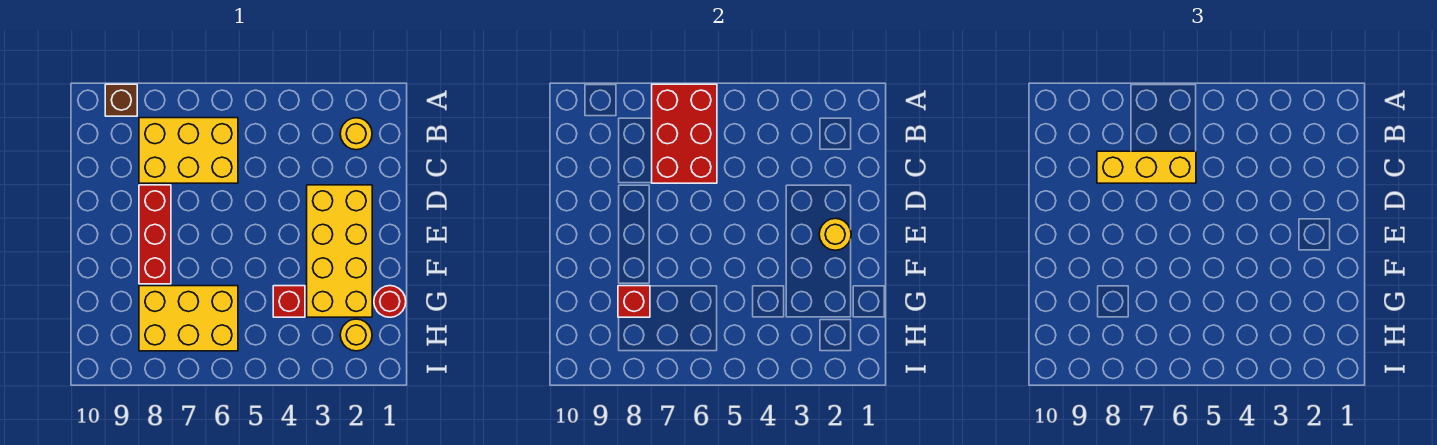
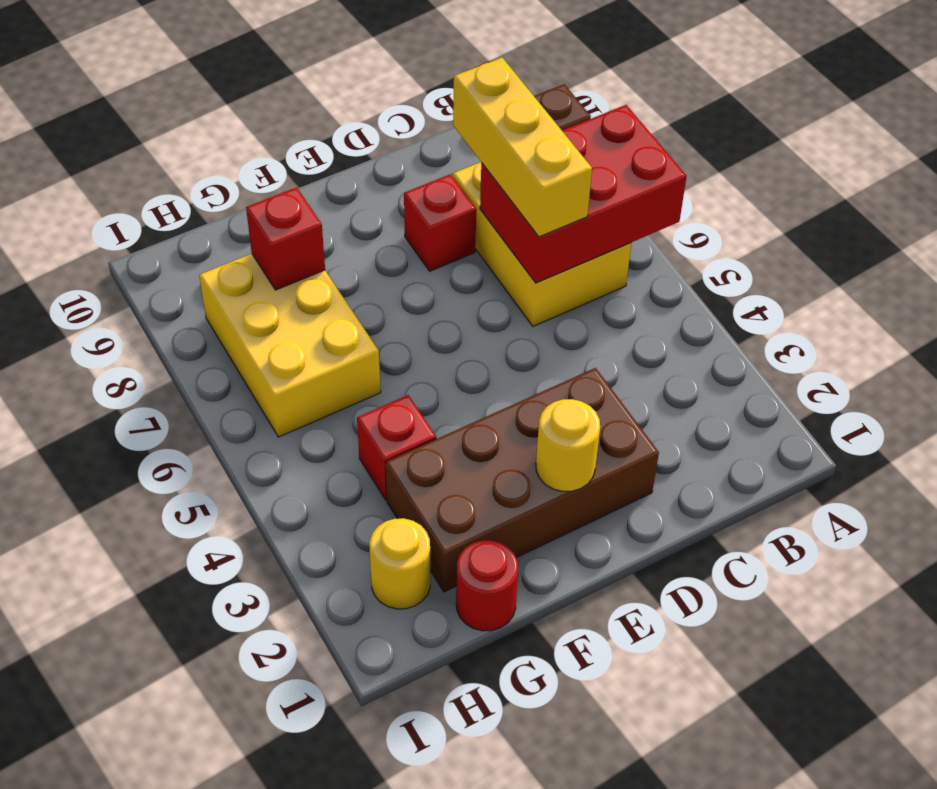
yellow round brick B2 level 1 -> none
yellow brick D2:G3 level 1 -> brown brick D2:G3 level 1
red brick D8:F8 level 1 -> red brick D8 level 1

